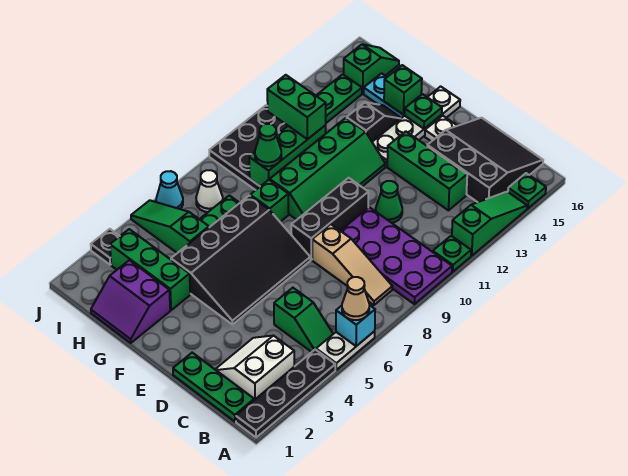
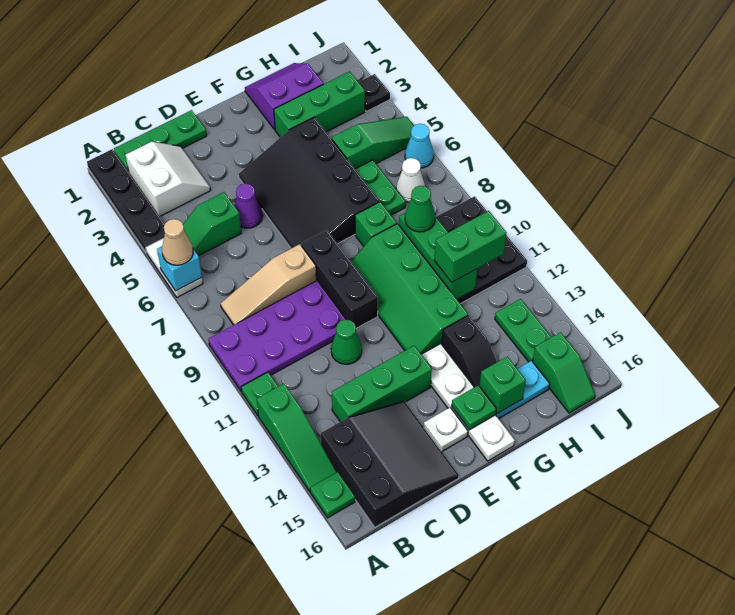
black slope B14:D16 level 1 top 14 -> black slope B14:D16 level 1 top B
none -> purple cone D5 level 1

